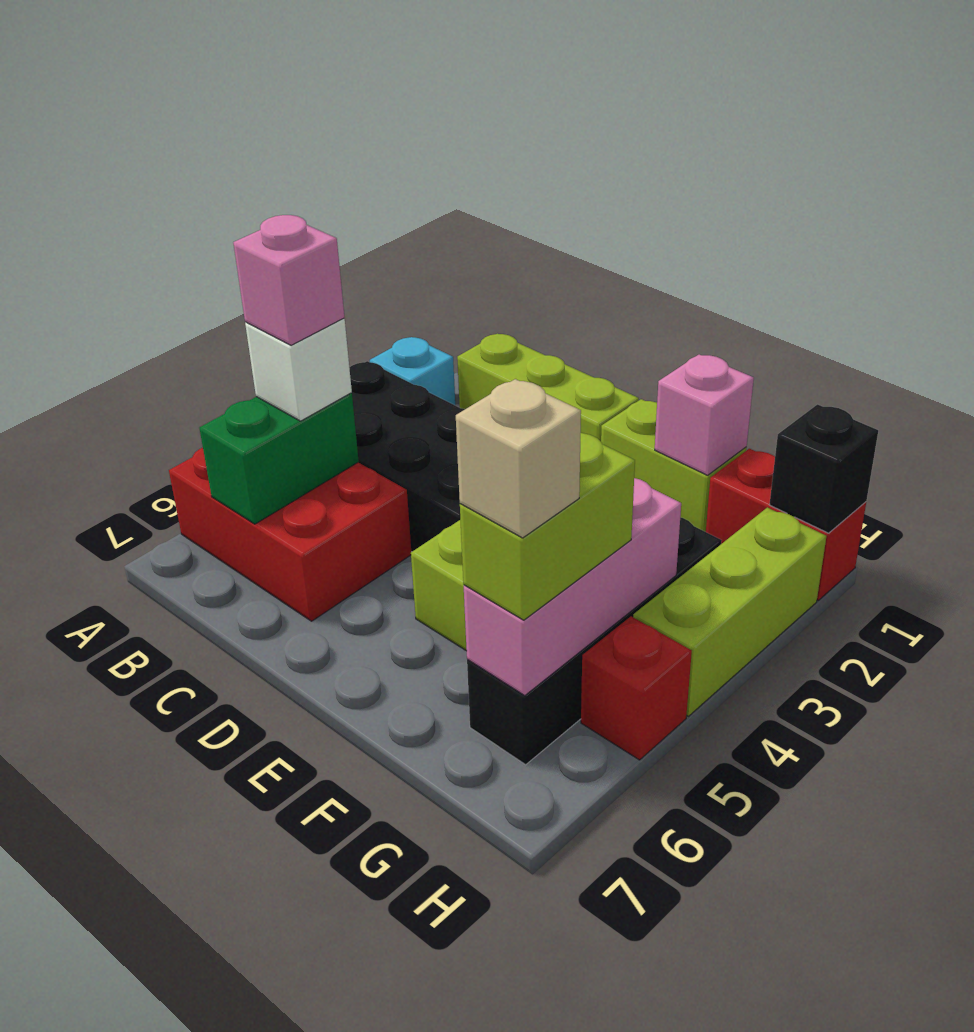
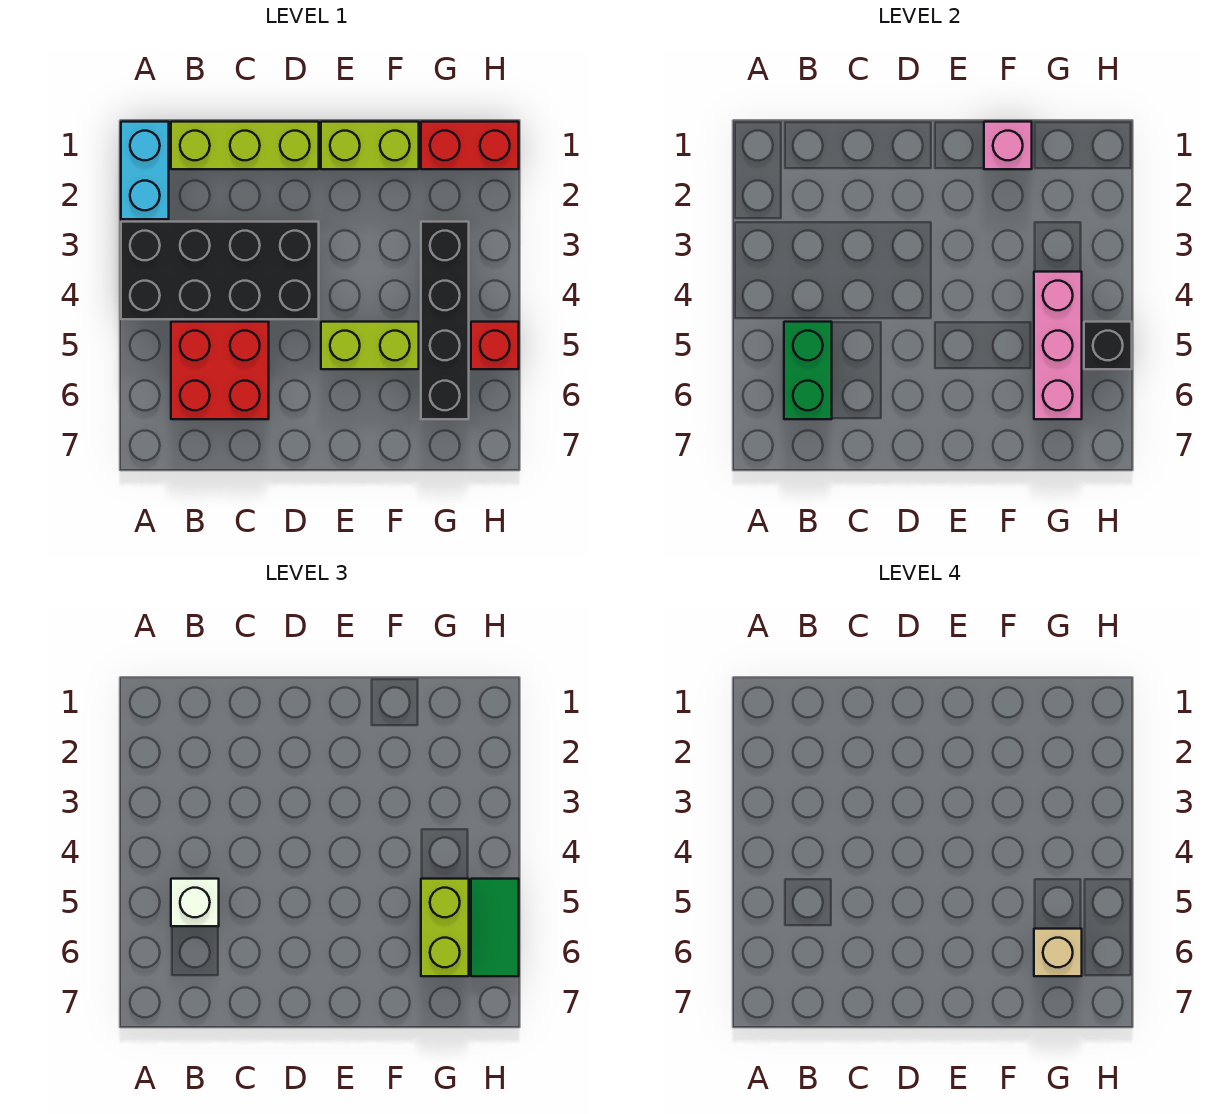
cyan brick A2 level 1 -> cyan brick A1:A2 level 1
red brick A5:C6 level 1 -> red brick B5:C6 level 1
pink brick B5 level 4 -> none
black brick H1 level 2 -> black brick H5 level 2
lime brick H2:H4 level 1 -> none
none -> green tile H5:H6 level 3

